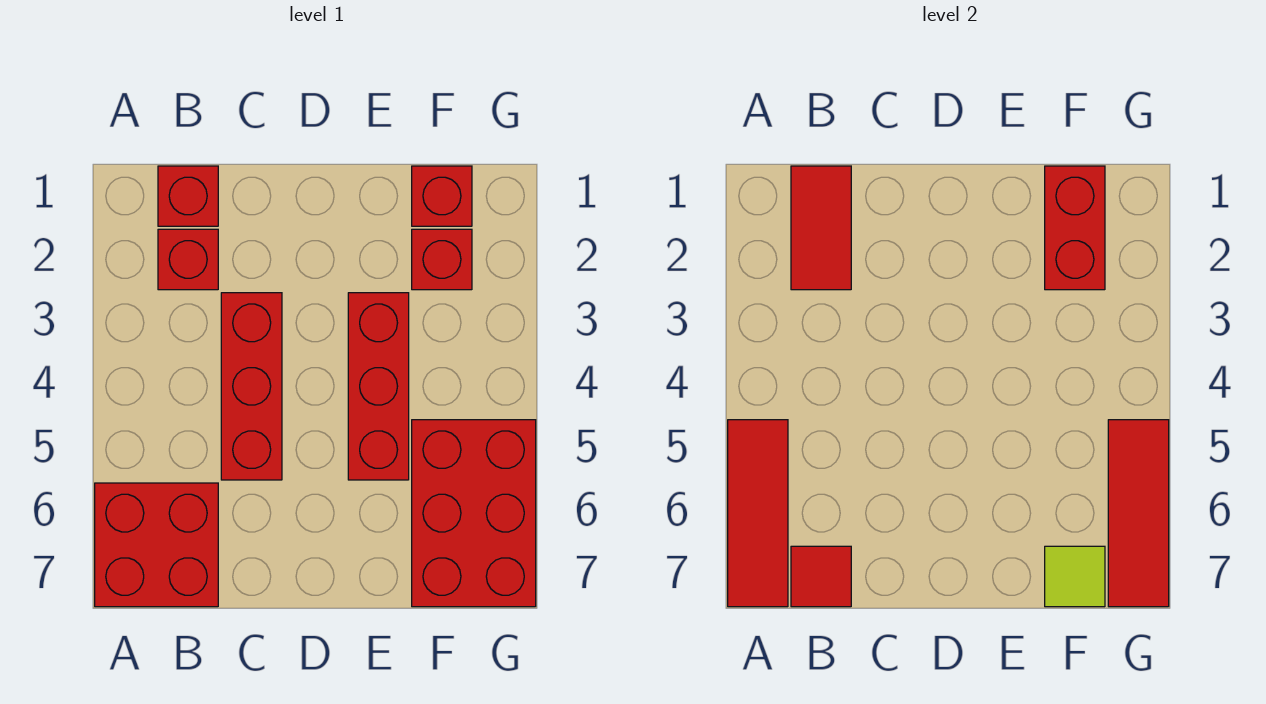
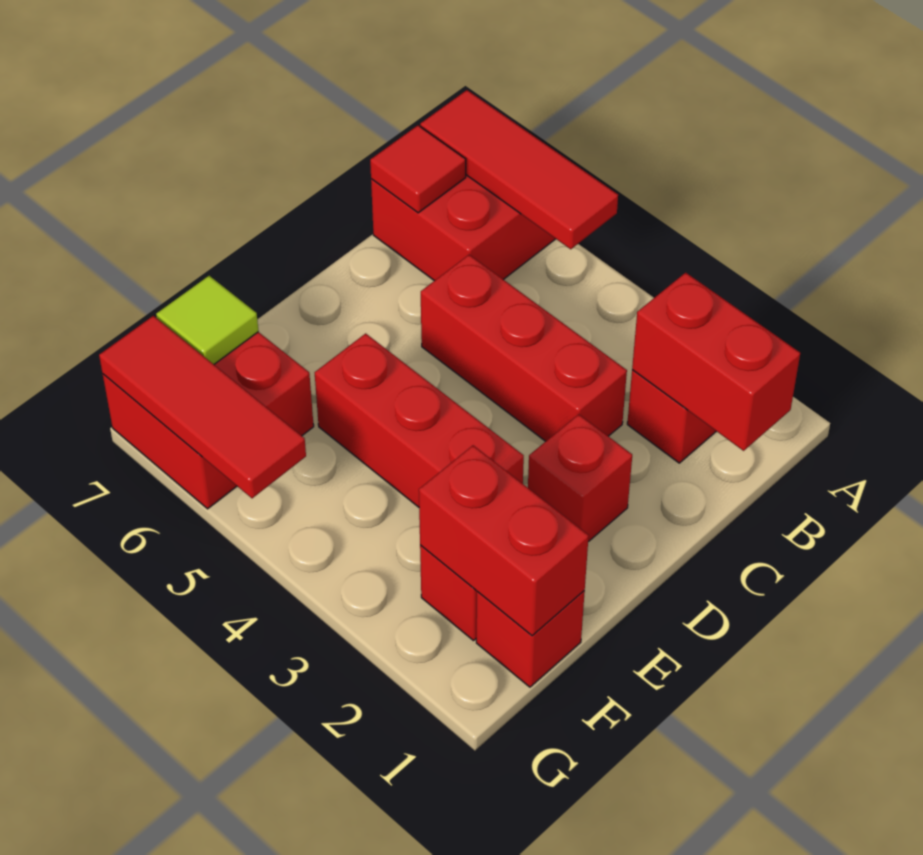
red brick B1 level 1 -> red brick D2 level 1
red tile B1:B2 level 2 -> red brick B1:B2 level 2
red brick F5:G7 level 1 -> red brick F6:G7 level 1

